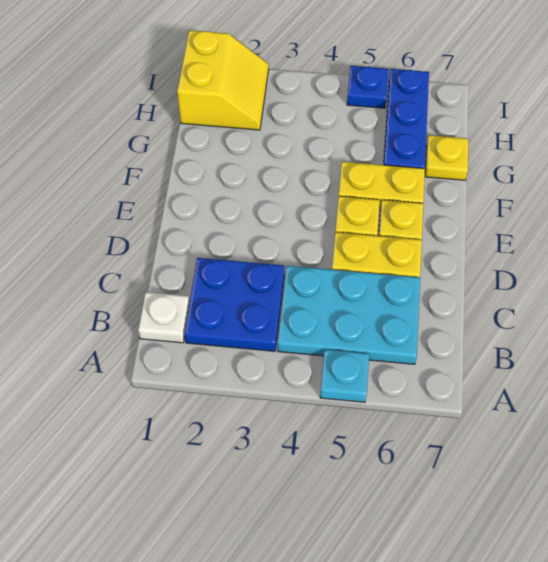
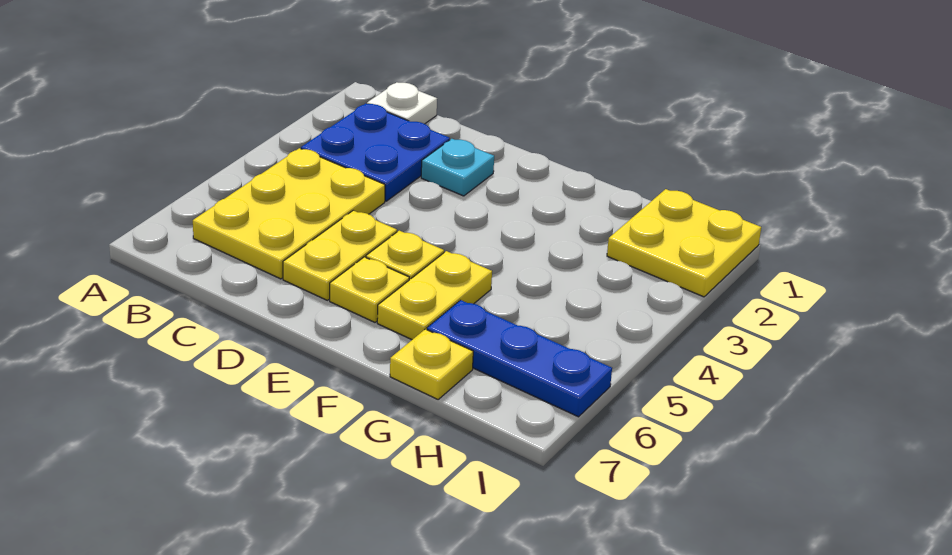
cyan plate A5 level 1 -> cyan plate D2 level 1
cyan plate B4:C6 level 1 -> yellow plate B4:C6 level 1
yellow slope H1:I2 level 1 top 1 -> yellow plate H1:I2 level 1
blue plate I5 level 1 -> none

